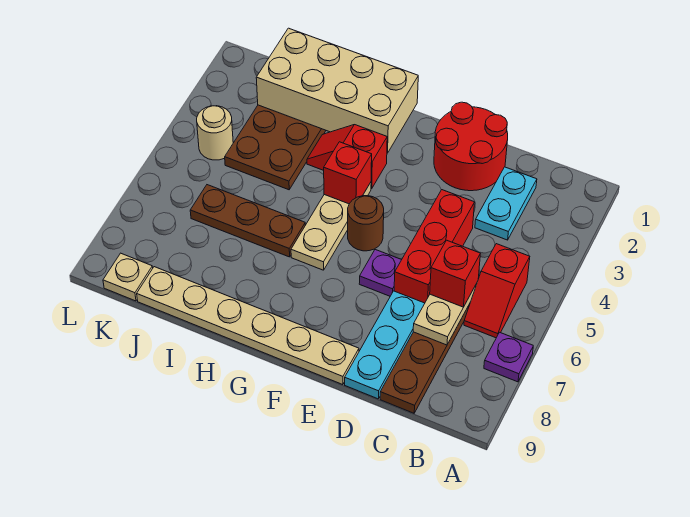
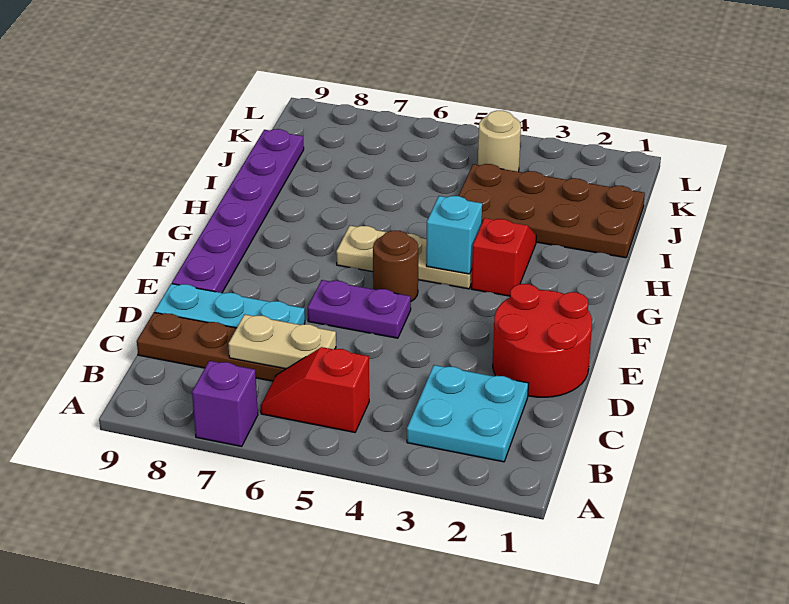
purple plate A7 level 1 -> purple brick A7 level 1
cyan plate C2:C3 level 1 -> cyan plate B2:C3 level 1
red brick C6 level 3 -> none
red brick D4:D6 level 1 -> none
purple plate E6 level 1 -> purple plate E5:E6 level 1
tan plate E9:J9 level 1 -> purple plate E9:J9 level 1
tan brick G1:J2 level 2 -> none
red brick G4 level 2 -> cyan brick G4 level 2
brown plate H6:J6 level 1 -> none
tan plate K9 level 1 -> none

